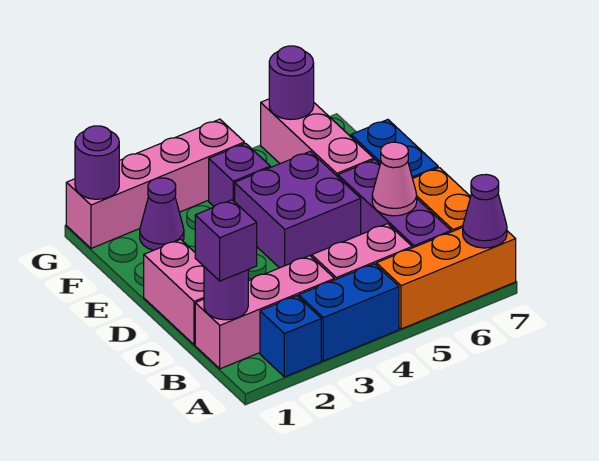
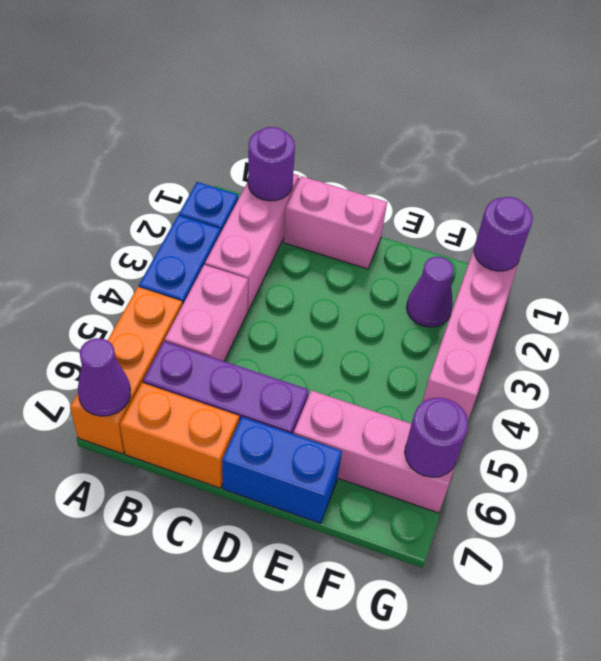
purple brick B1 level 3 -> none
pink cone C6 level 2 -> none
purple brick D4:E5 level 1 -> none
purple brick F4 level 1 -> none

